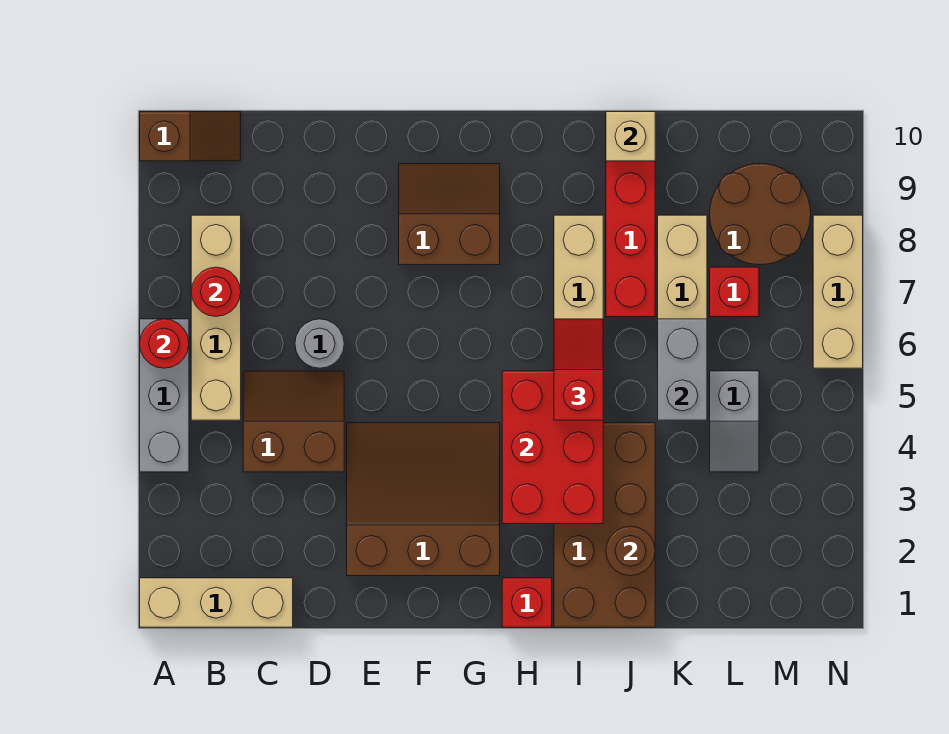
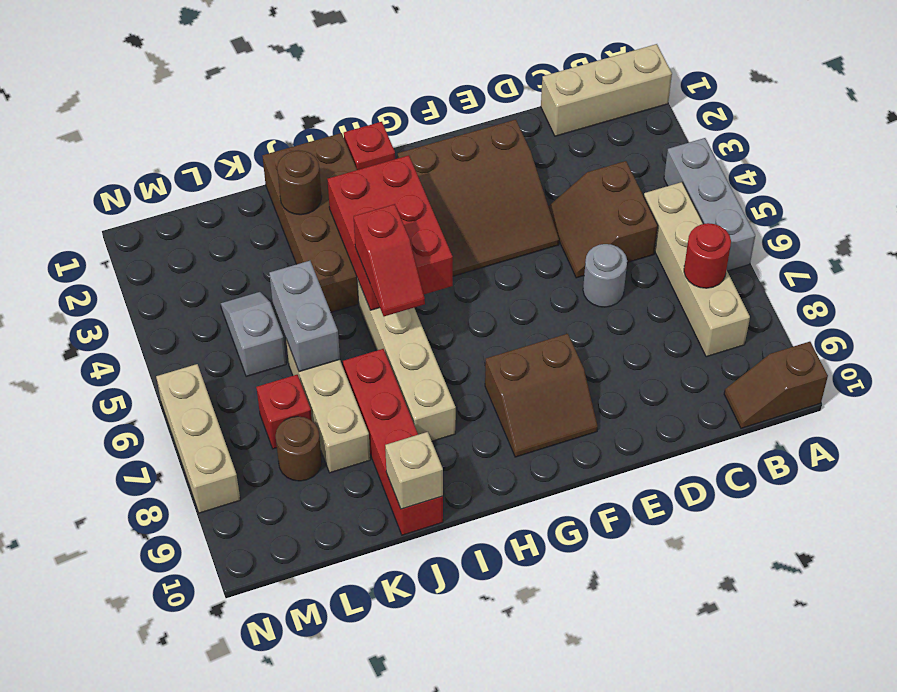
red round brick A6 level 2 -> none
brown slope C4:D5 level 1 top 4 -> brown slope C4:D5 level 1 top C
brown round brick L8:M9 level 1 -> brown round brick L8 level 1

